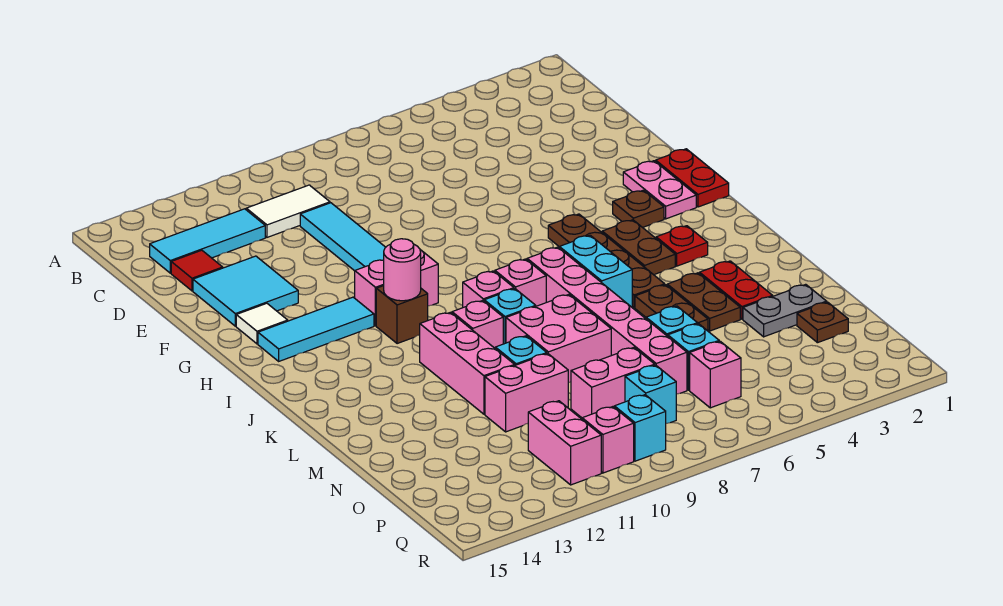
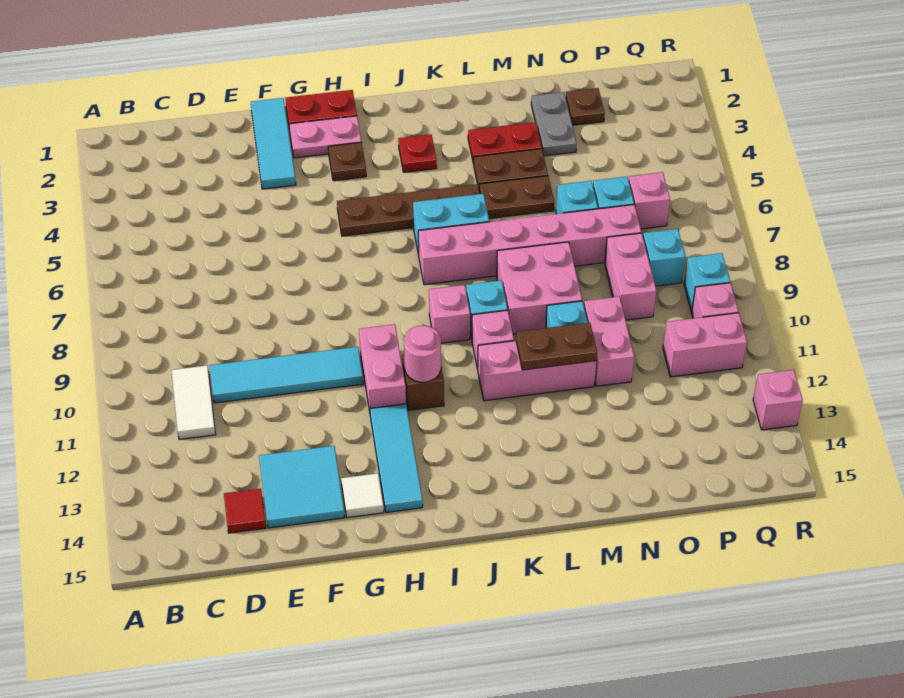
cyan tile C12:C14 level 1 -> cyan tile F1:F3 level 1
brown plate I4:J4 level 1 -> brown plate L11:M11 level 2
pink brick J8 level 1 -> pink brick R13 level 1

